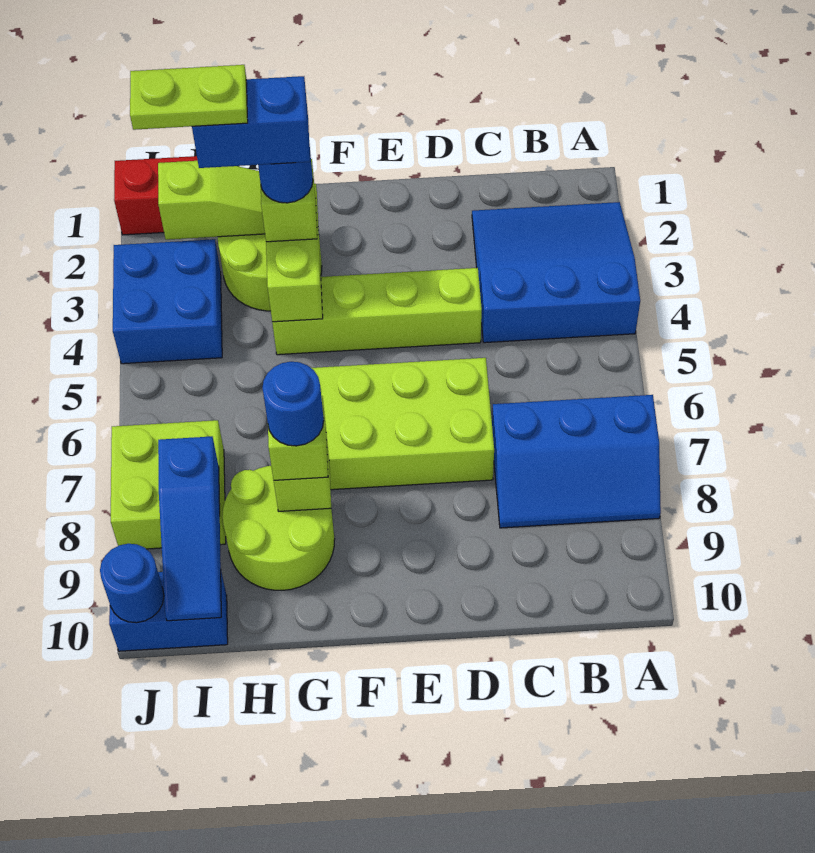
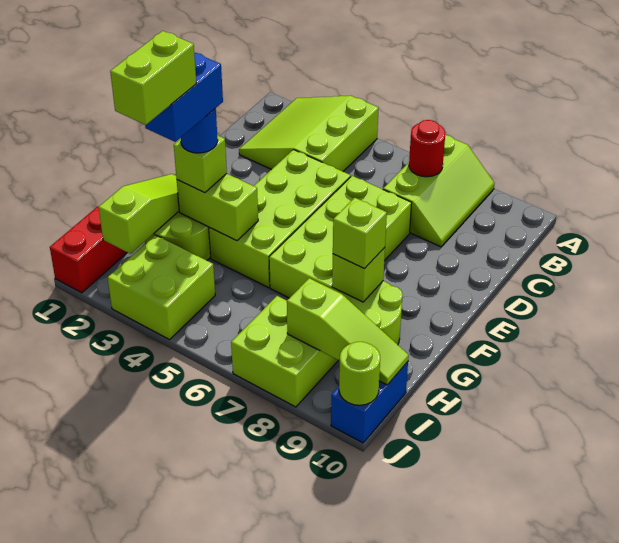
blue slope A2:C4 level 1 top 4 -> lime slope A2:C4 level 1 top 4
blue slope A7:C8 level 1 top 7 -> lime slope A7:C8 level 1 top 7
none -> red round brick B7 level 2
lime brick D4:G4 level 1 -> lime brick D4:G5 level 1
blue round brick G8 level 4 -> none
lime plate H3:I3 level 6 -> lime brick H3:I3 level 6
blue brick I3:J4 level 1 -> lime brick I3:J4 level 1
blue slope I8:I10 level 2 top 8 -> lime slope I8:I10 level 2 top 8
blue round brick J10 level 2 -> lime round brick J10 level 2

